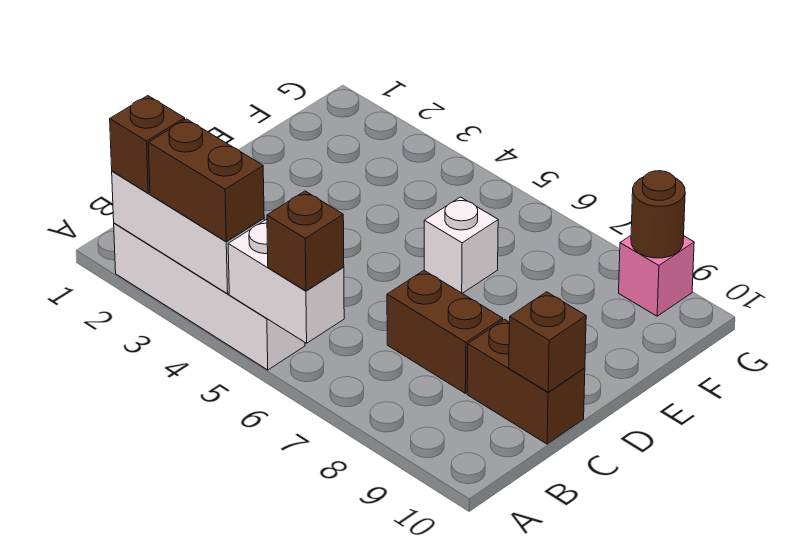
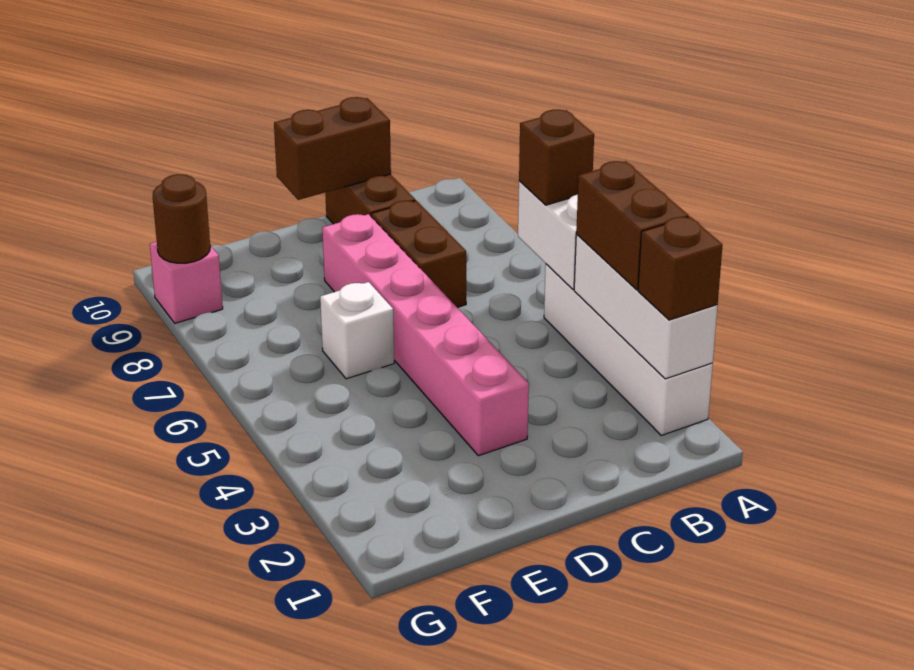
brown brick C10 level 2 -> brown brick C10:D10 level 2
none -> pink brick D3:D8 level 1

